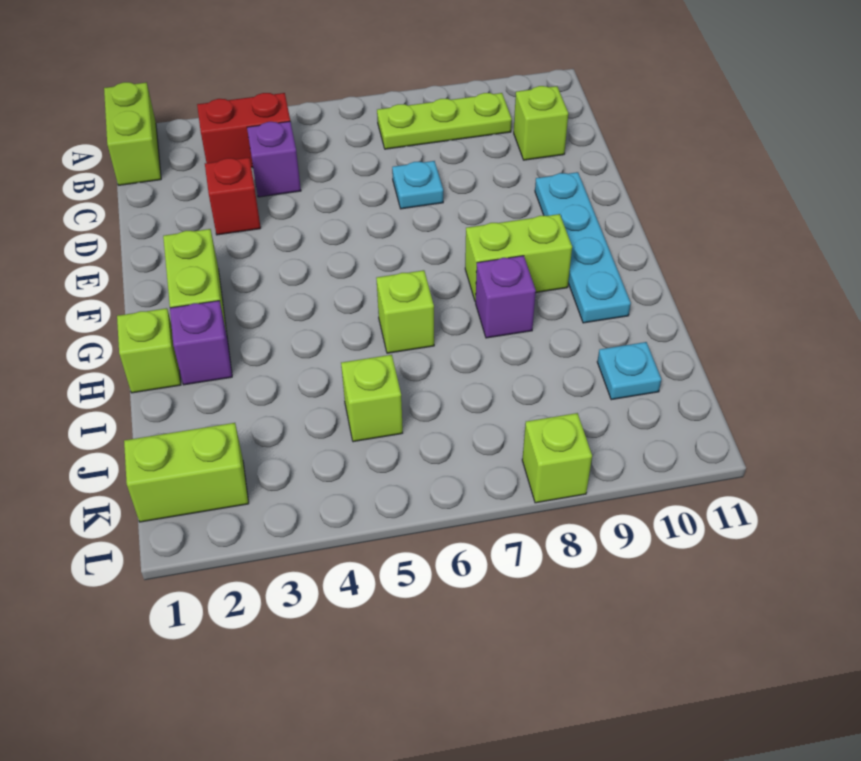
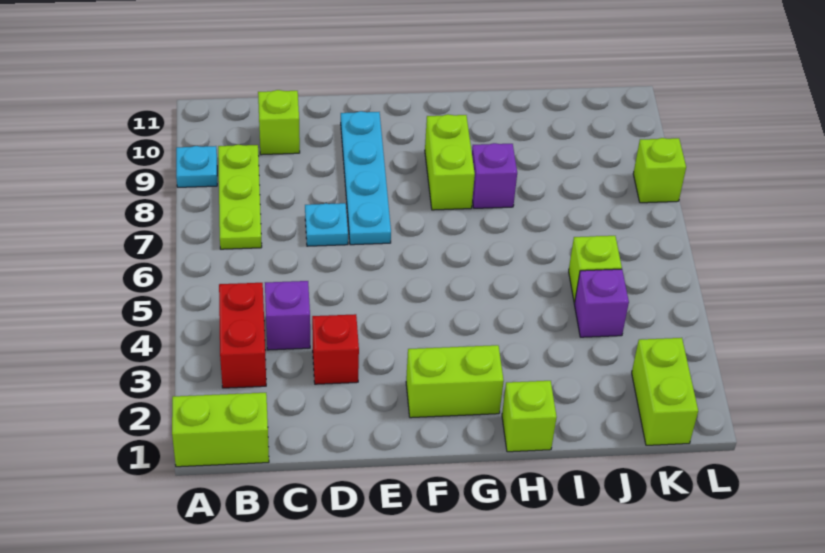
cyan plate E10:H10 level 1 -> cyan plate E7:E10 level 1
purple brick H2 level 1 -> purple brick J4 level 1
lime brick H6 level 1 -> none
cyan plate J10 level 1 -> cyan plate A9 level 1

